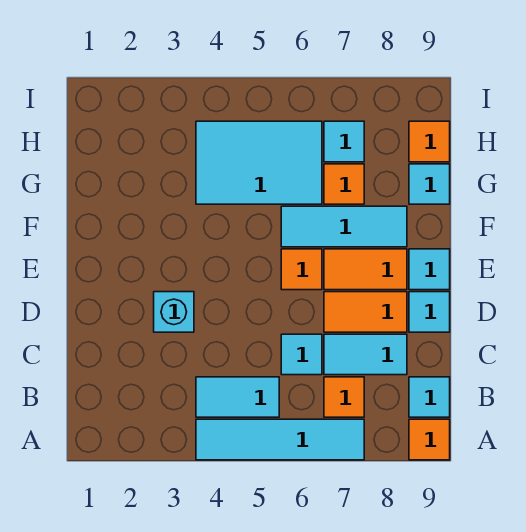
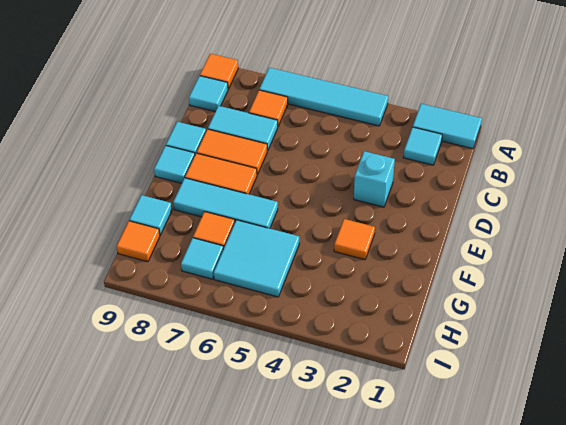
cyan tile B4:B5 level 1 -> cyan tile A1:A2 level 1
cyan tile C6 level 1 -> cyan tile B2 level 1
orange tile E6 level 1 -> orange tile F3 level 1
cyan tile G4:H6 level 1 -> cyan tile G5:H6 level 1

